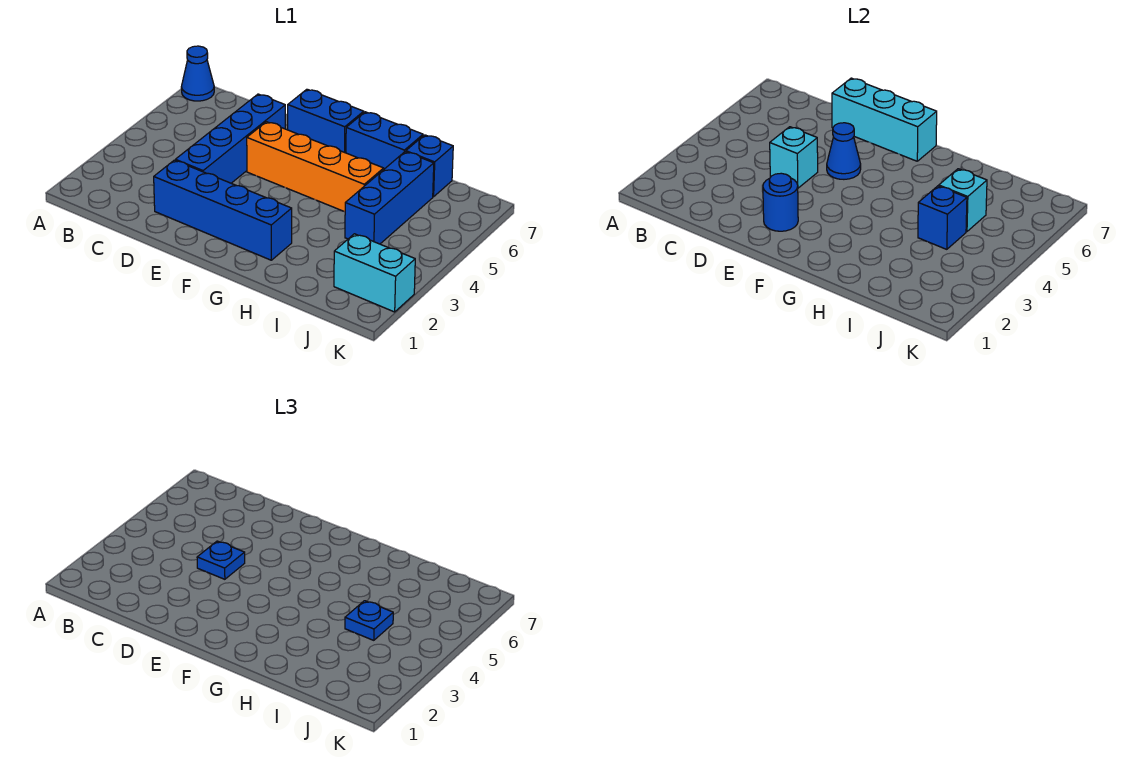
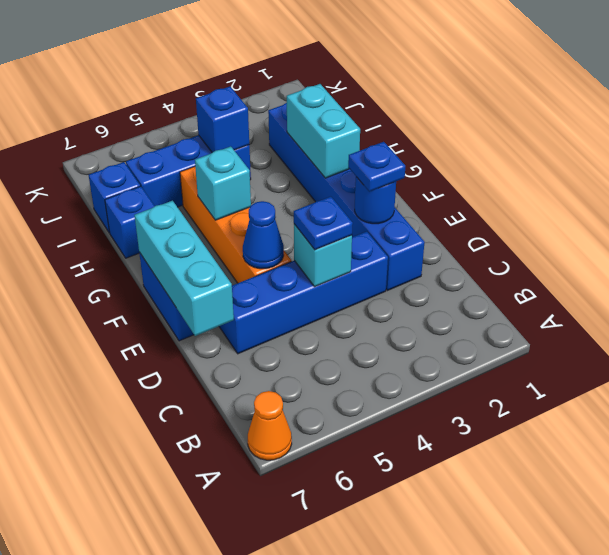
blue cone A7 level 1 -> orange cone A7 level 1
blue brick D2:G2 level 1 -> blue brick D2:I2 level 1
blue brick G7:H7 level 1 -> blue brick H7 level 1
blue plate I4 level 3 -> blue plate E2 level 3
cyan brick I5 level 2 -> cyan brick G5 level 2
cyan brick J2:K2 level 1 -> cyan brick G2:H2 level 2

